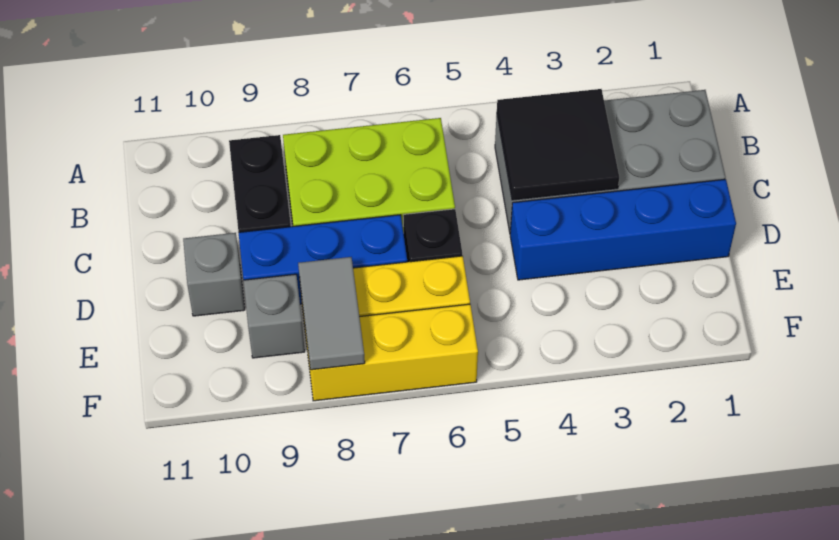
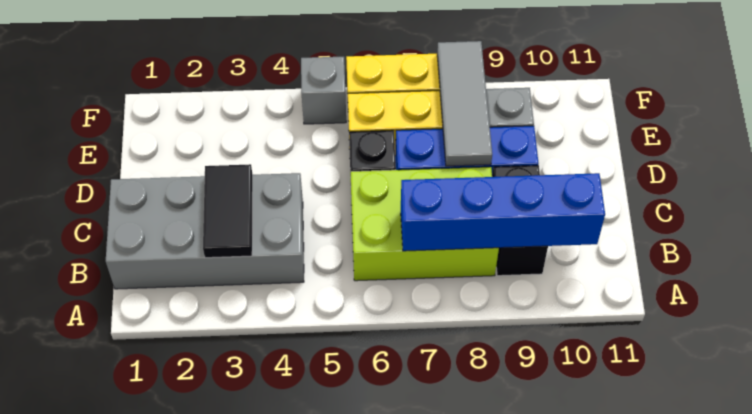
black tile B3:C4 level 2 -> black tile B3:C3 level 2
blue brick D1:D4 level 1 -> blue brick B7:B10 level 2
grey brick D10 level 1 -> grey brick F5 level 1
grey tile E8:F8 level 2 -> grey tile D8:F8 level 2

